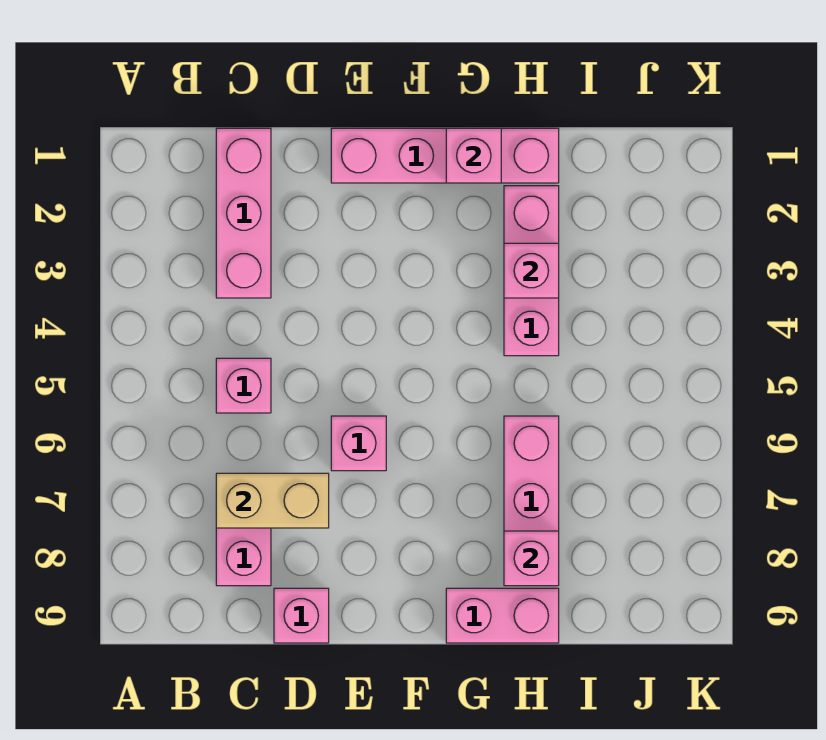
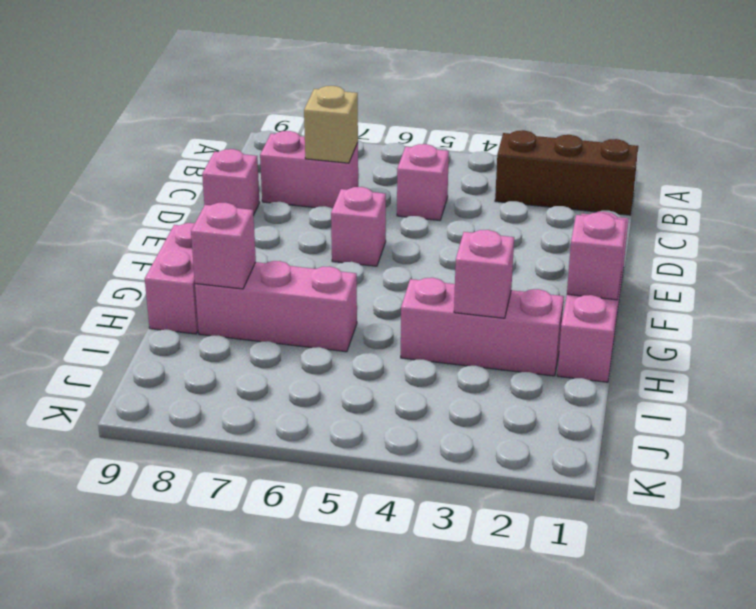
none -> brown brick B1:B3 level 1
pink brick C1:C3 level 1 -> none
tan brick C7:D7 level 2 -> tan brick C7 level 2

